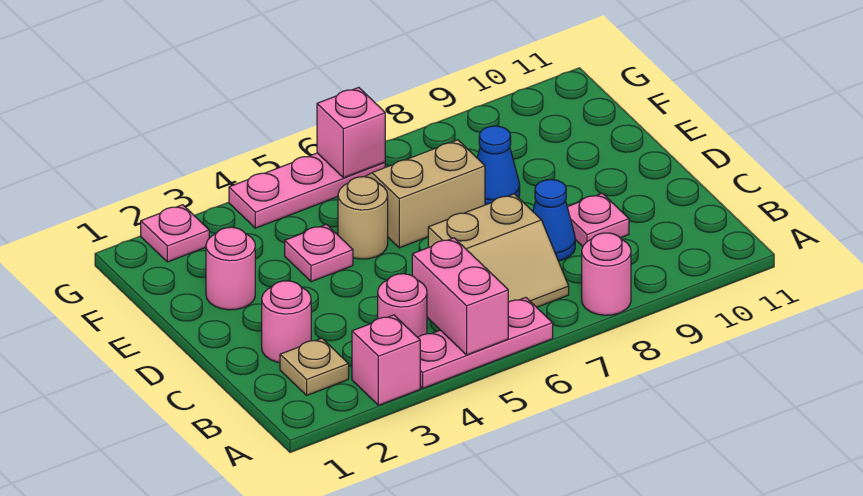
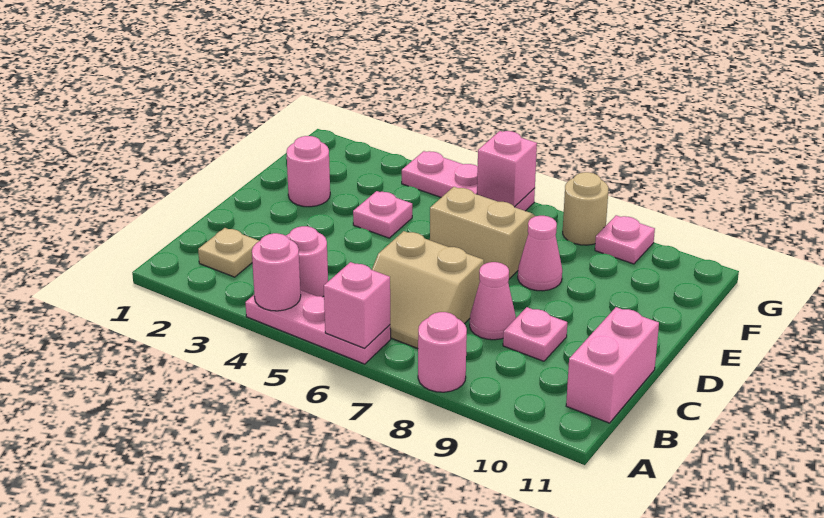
pink brick A3 level 1 -> pink brick A6 level 2
pink brick A5:B5 level 2 -> pink brick B11:C11 level 1
pink round brick C2 level 1 -> pink round brick A4 level 2
blue cone C8 level 1 -> pink cone C8 level 1
tan round brick E5 level 1 -> tan round brick G8 level 1
blue cone E8 level 1 -> pink cone E8 level 1
pink plate G2 level 1 -> pink plate G9 level 1

